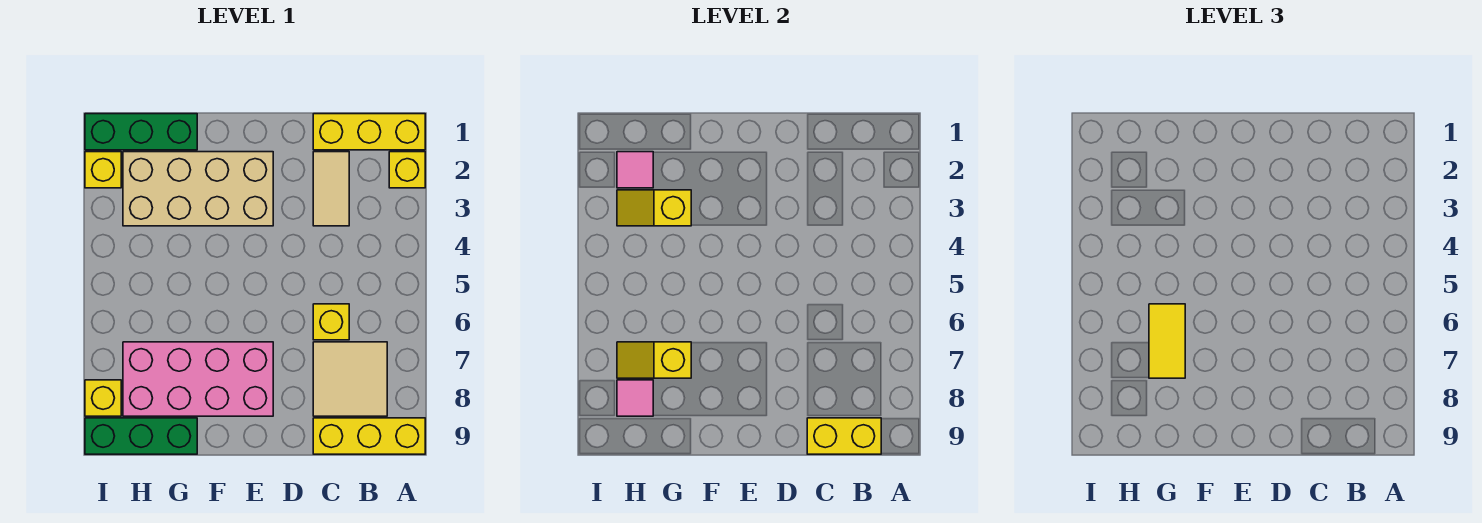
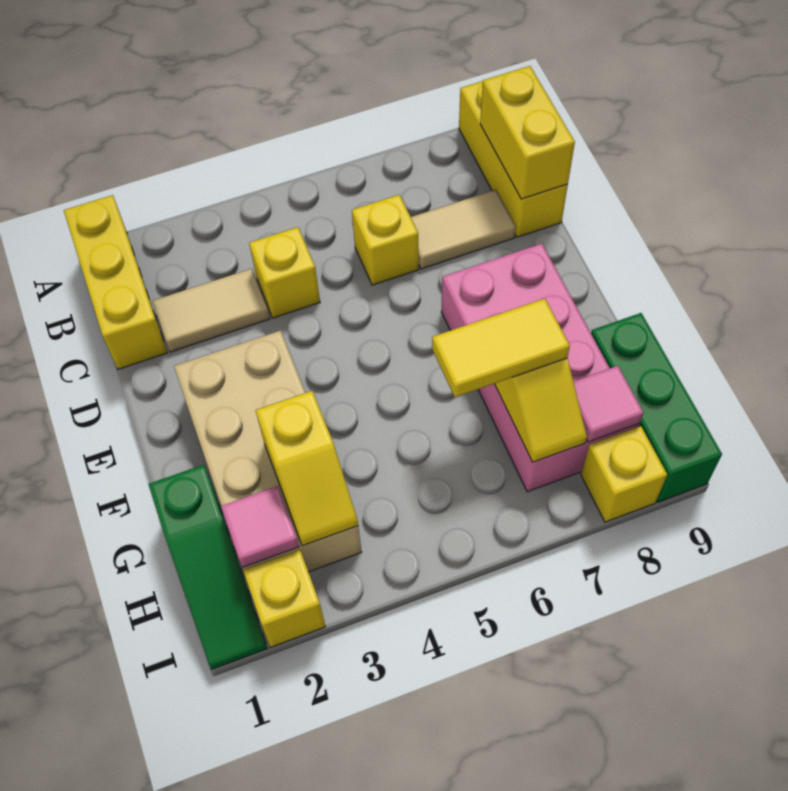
yellow brick A2 level 1 -> yellow brick C4 level 1
tan tile B7:C8 level 1 -> tan tile C7:C8 level 1
green brick G1:I1 level 1 -> green slope G1:I1 level 1 top G

